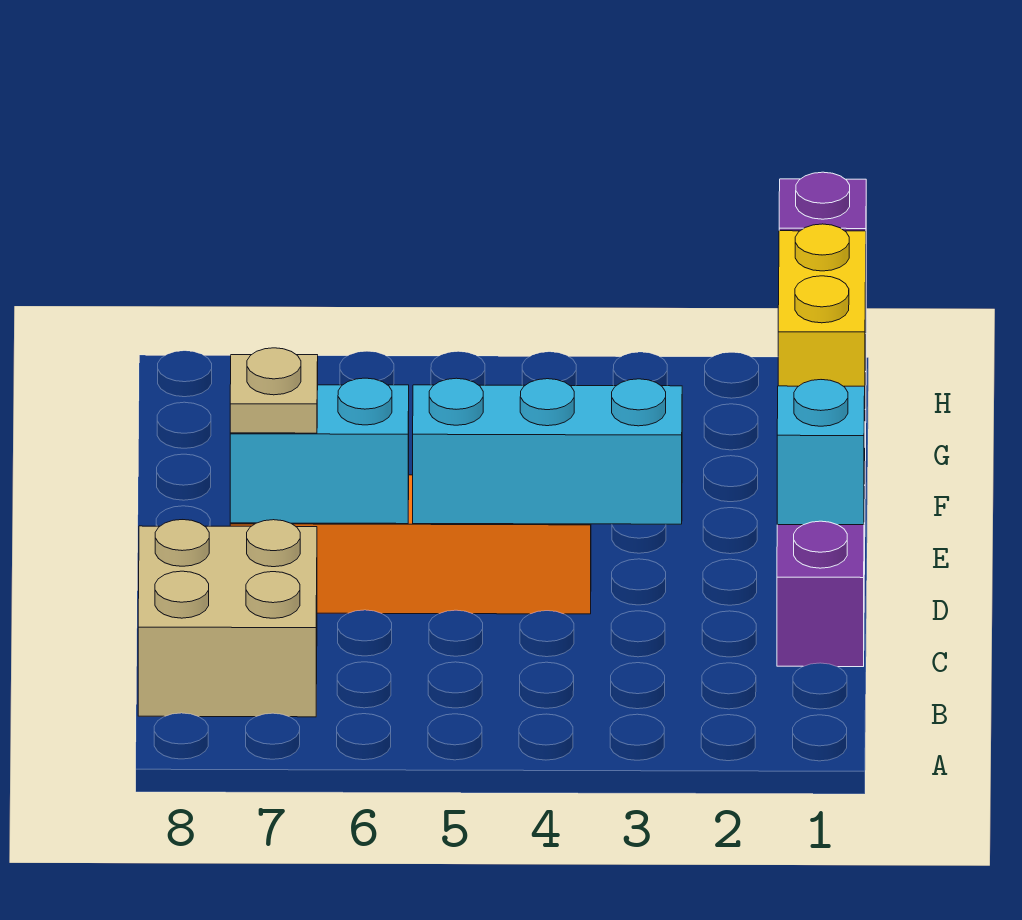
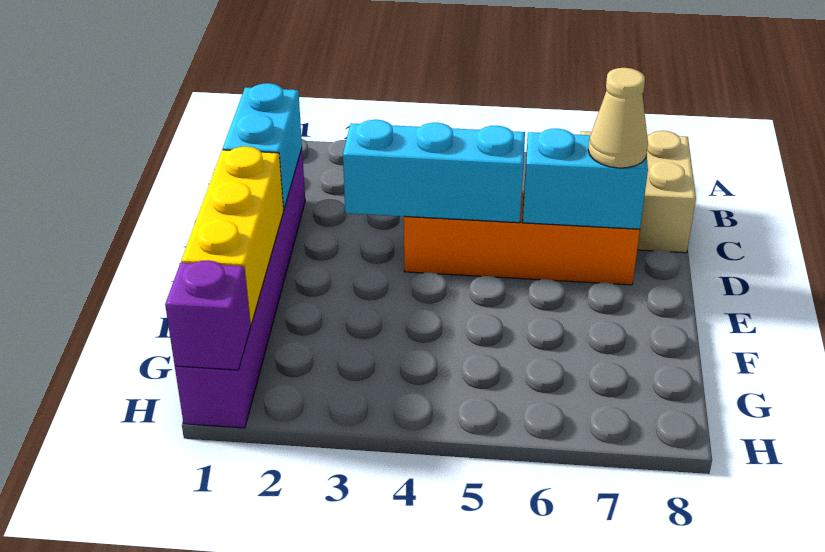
cyan brick D1 level 2 -> cyan brick C1:D1 level 2
tan plate D7 level 3 -> tan cone D7 level 3
yellow brick F1:G1 level 2 -> yellow brick E1:G1 level 2

